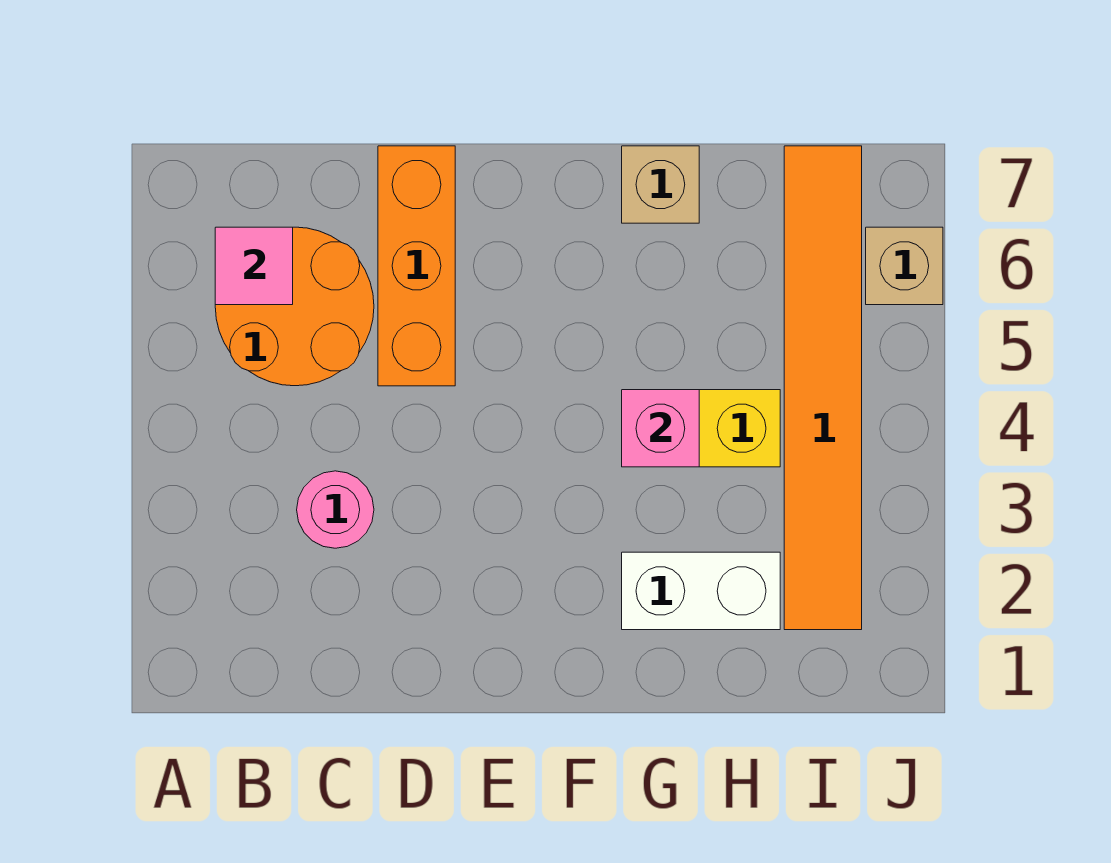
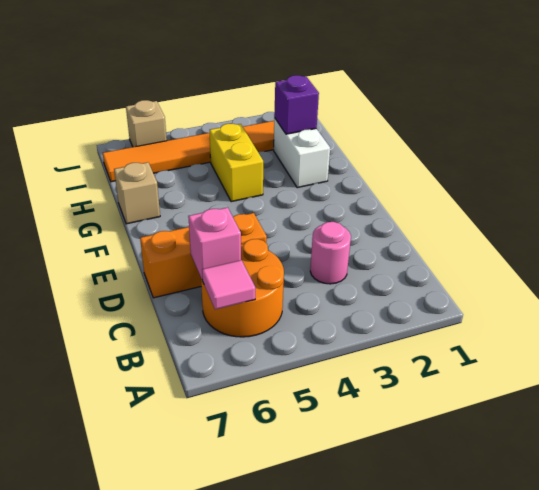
pink brick G4 level 2 -> pink brick C6 level 2
none -> purple brick H2 level 2

